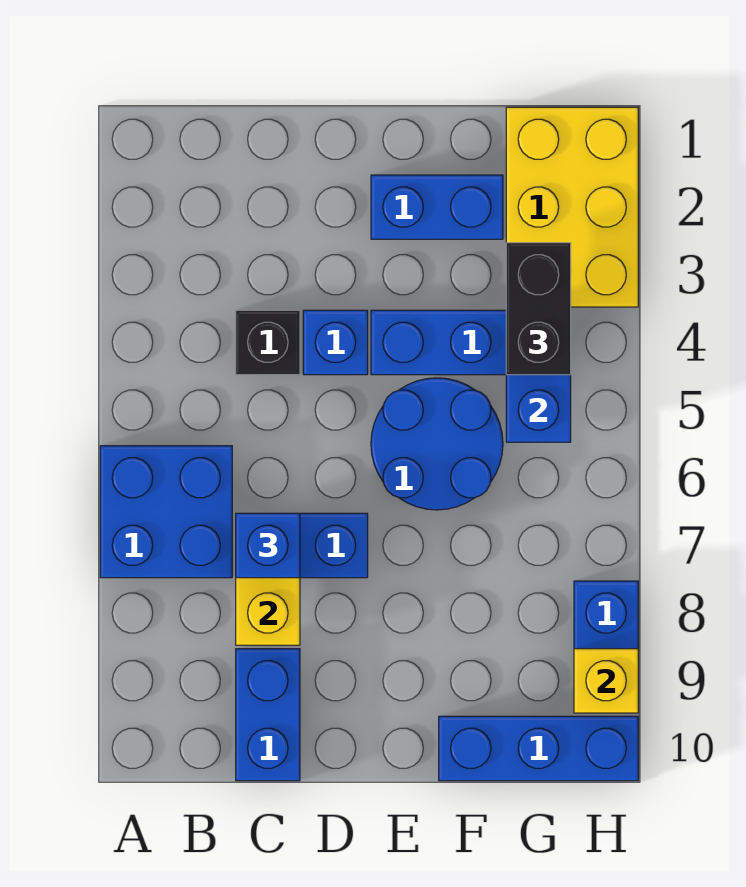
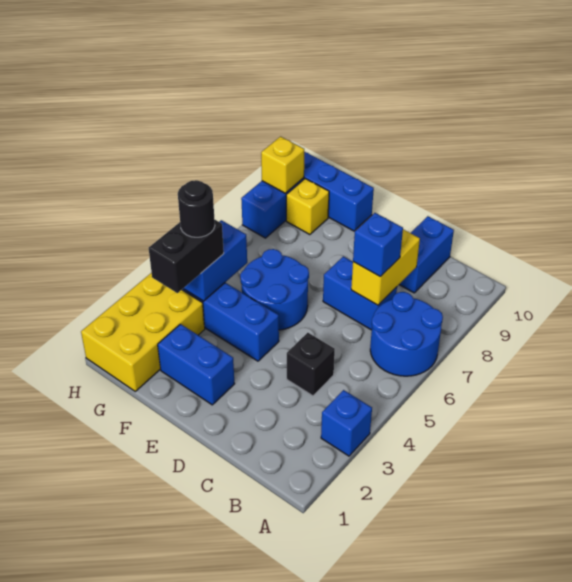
blue brick A6:B7 level 1 -> blue round brick A6:B7 level 1
blue brick D4 level 1 -> blue brick A3 level 1
none -> black round brick G4 level 4
none -> yellow brick G9 level 1

